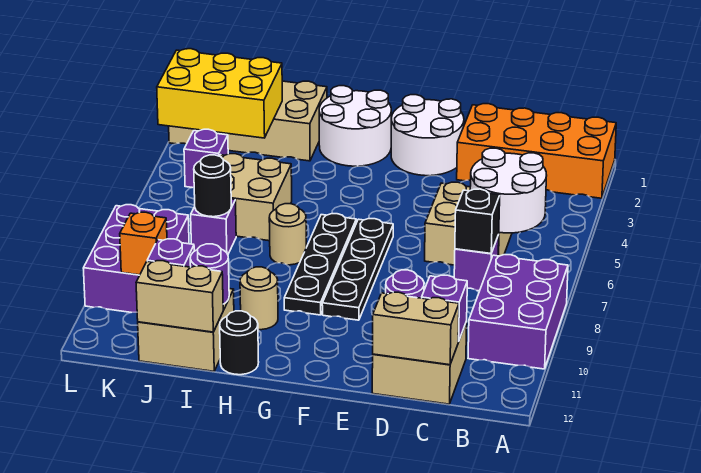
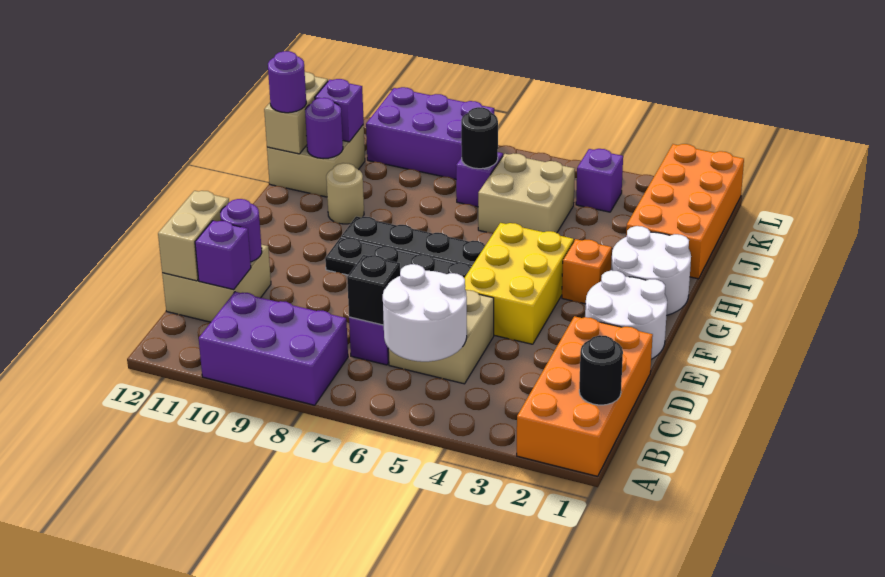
tan round brick H7 level 1 -> none
black round brick H12 level 1 -> black round brick B1 level 2
tan brick I1:L2 level 1 -> orange brick I1:L2 level 1
none -> purple round brick I12 level 3
yellow brick J2:L3 level 2 -> yellow brick E4:G5 level 1
orange brick K10 level 2 -> orange brick G3 level 1

